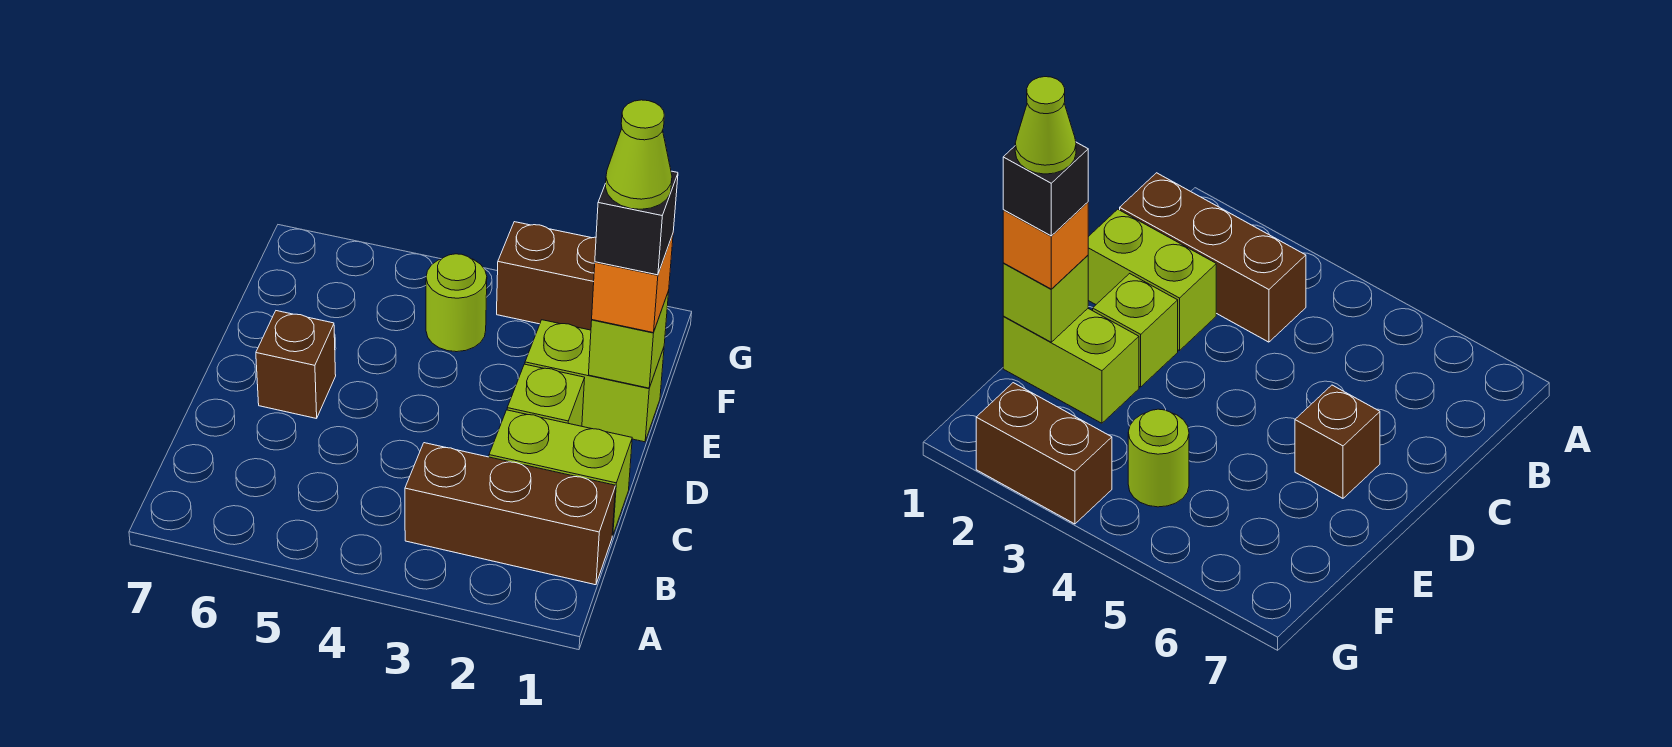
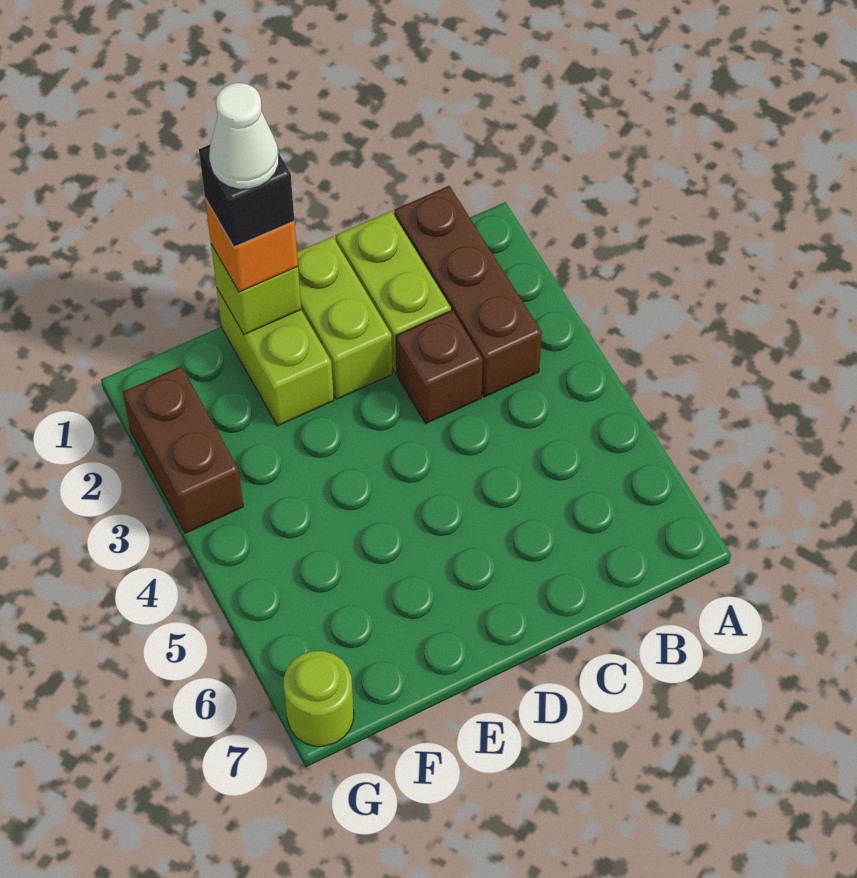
lime brick D2 level 1 -> lime brick D1:D2 level 1
brown brick D6 level 1 -> brown brick C3 level 1
lime cone E1 level 5 -> white cone E1 level 5
lime round brick F4 level 1 -> lime round brick G7 level 1

